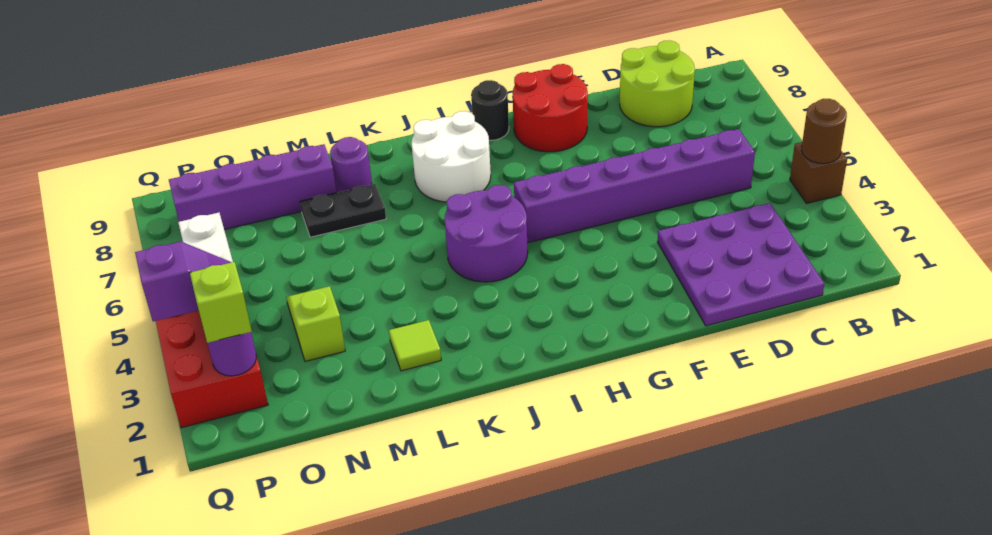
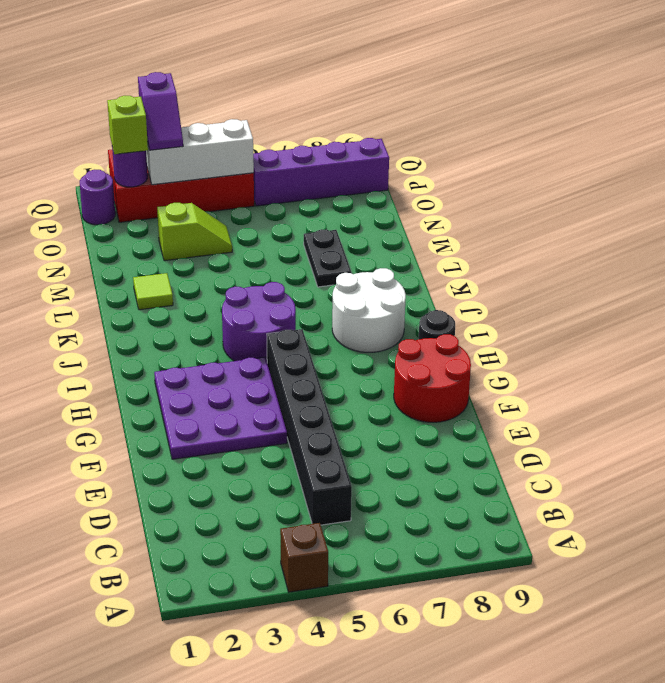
brown round brick A4 level 2 -> none
purple plate C1:E3 level 1 -> purple plate F2:H4 level 1
purple brick C5:H5 level 1 -> black brick C5:H5 level 1
lime round brick C8:D9 level 1 -> none
purple round brick L8 level 1 -> purple round brick P1 level 1
purple brick M8:P8 level 1 -> purple brick P6:P9 level 1

